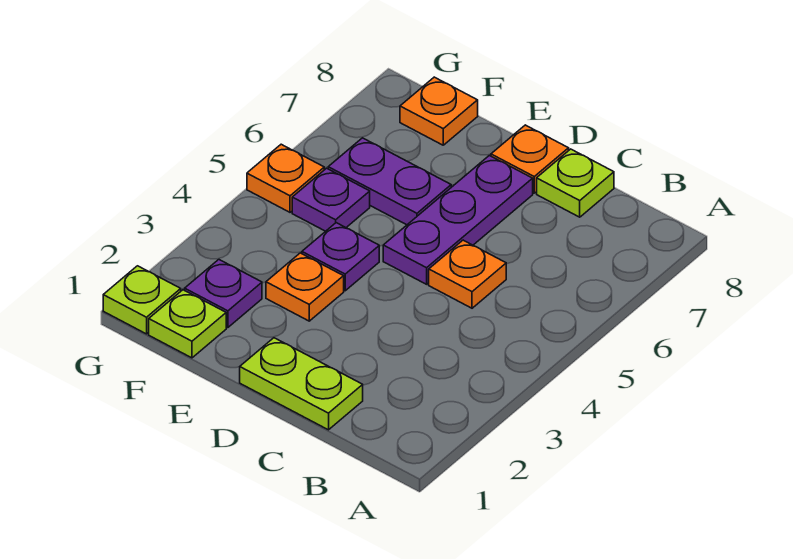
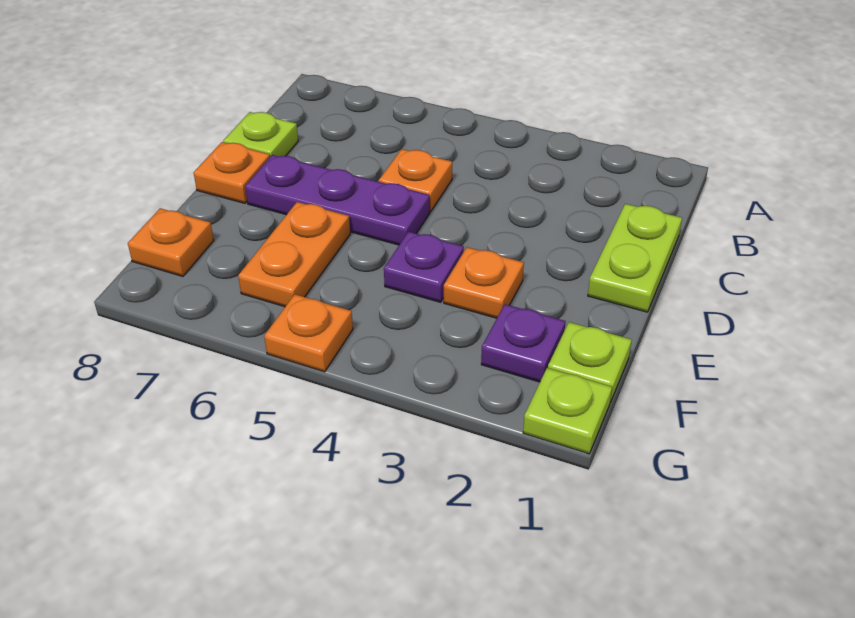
purple plate E6:F6 level 1 -> orange plate E6:F6 level 1
purple plate F5 level 1 -> none

